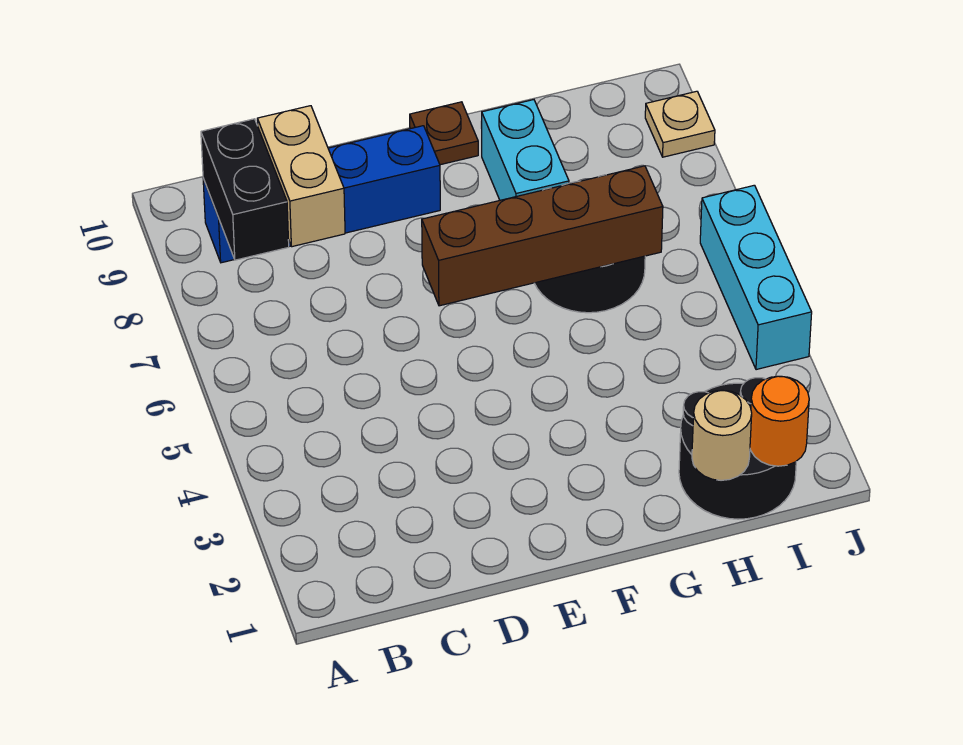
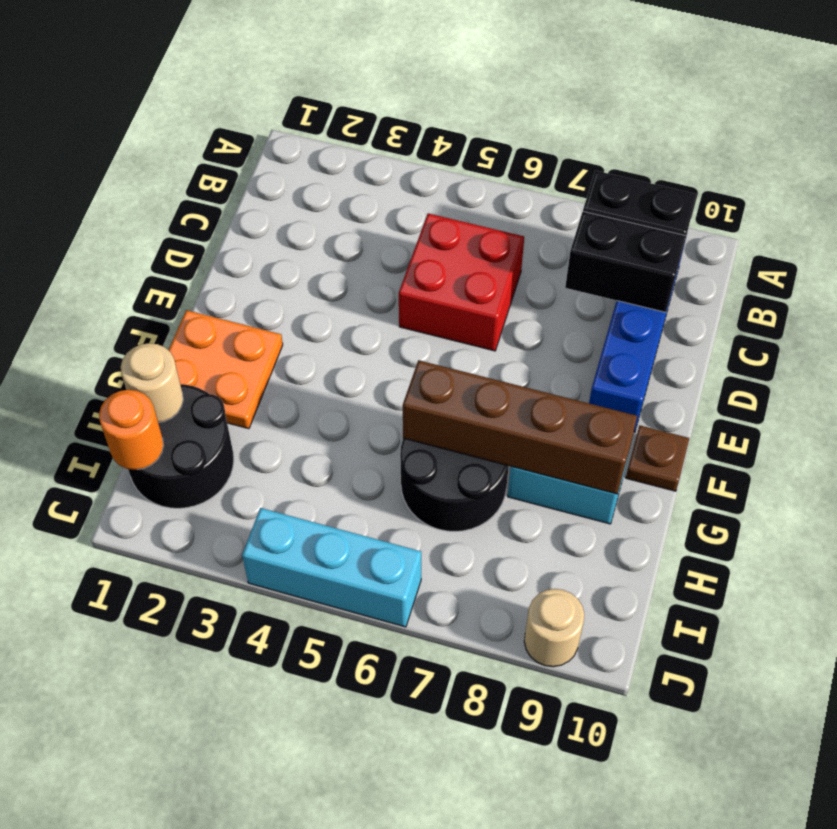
none -> red brick C5:D6 level 1
tan brick C8:C9 level 2 -> black brick C8:C9 level 2
brown brick E6:H6 level 2 -> brown brick G6:G9 level 2
none -> orange plate F1:G2 level 1
tan plate J9 level 1 -> tan round brick J9 level 1

